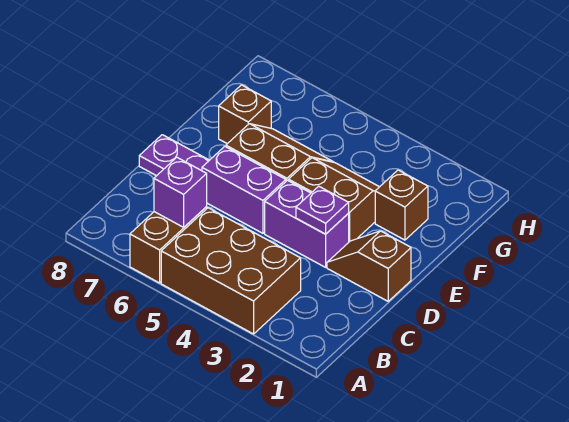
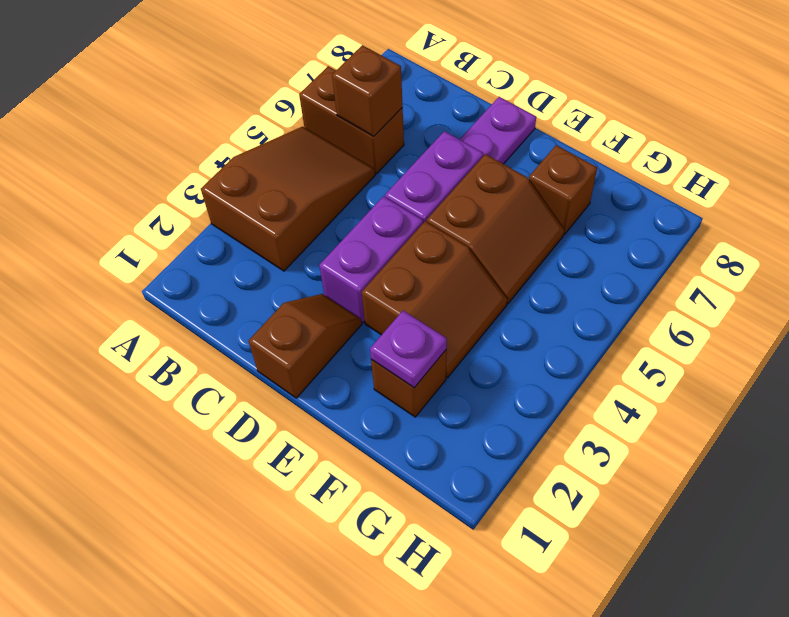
brown brick A3:B5 level 1 -> brown slope A3:B5 level 1 top 3
purple brick B6 level 2 -> brown brick B6 level 2
purple plate D3 level 2 -> purple plate F2 level 2

